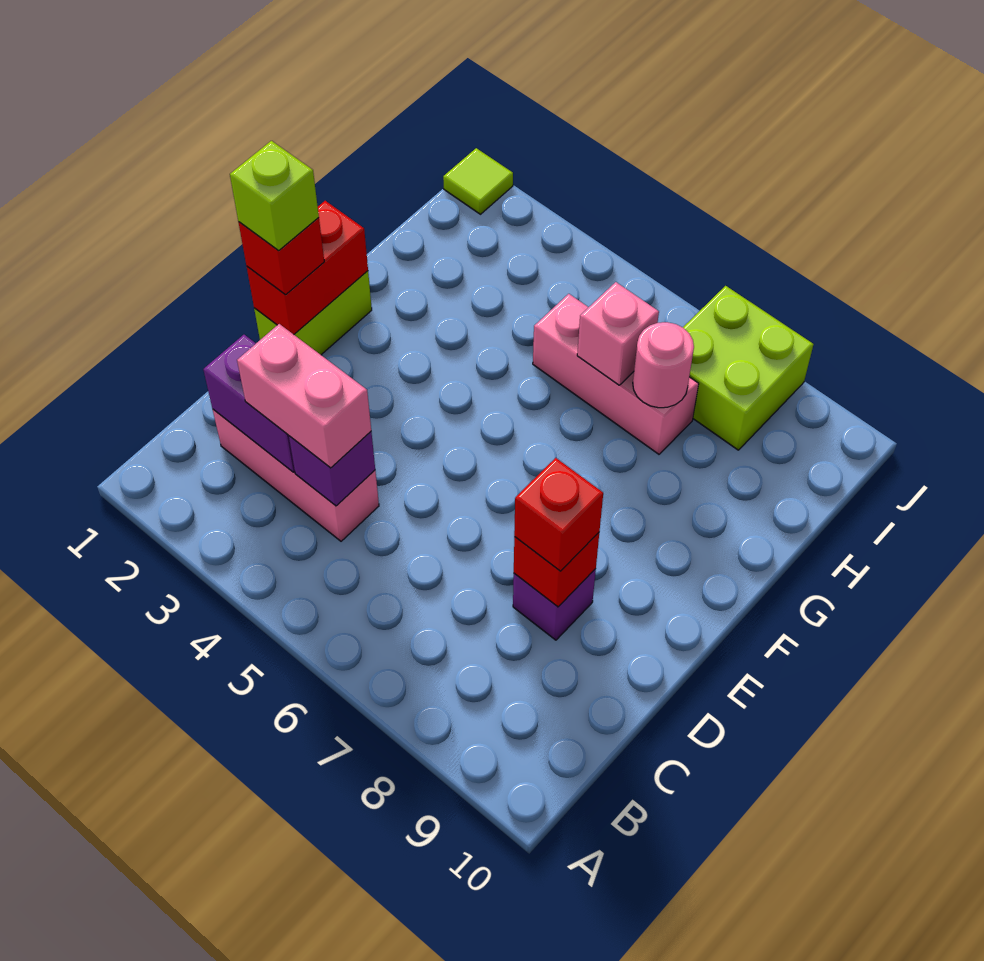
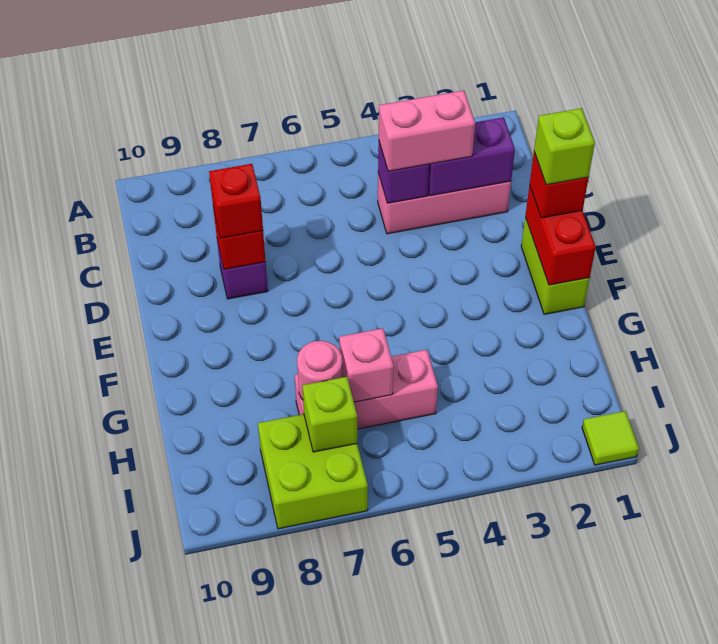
none -> lime brick I7 level 2

